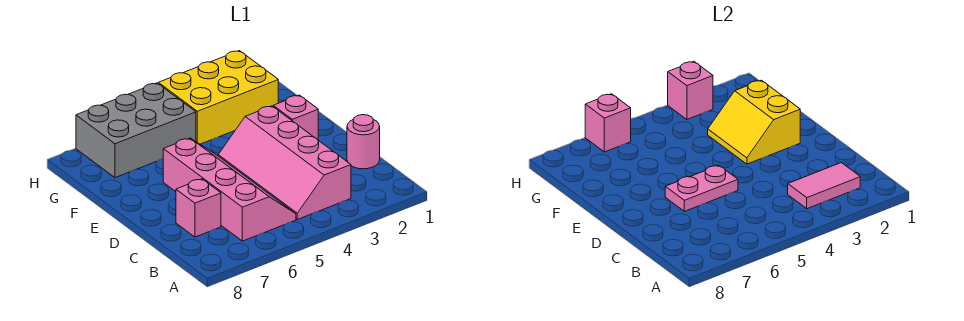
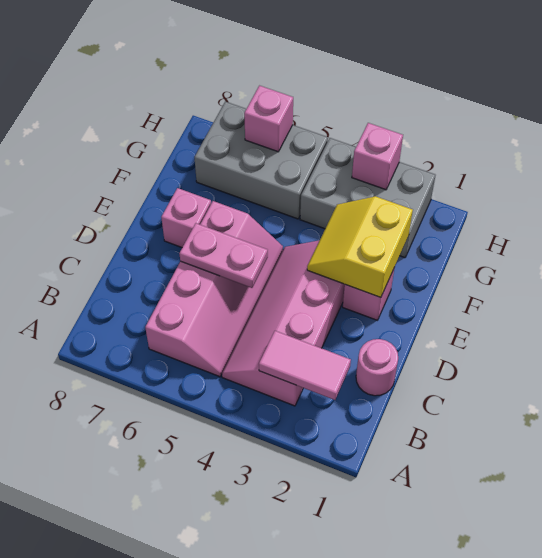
pink brick C7 level 1 -> pink brick E7 level 1
yellow brick G2:H4 level 1 -> grey brick G2:H4 level 1

